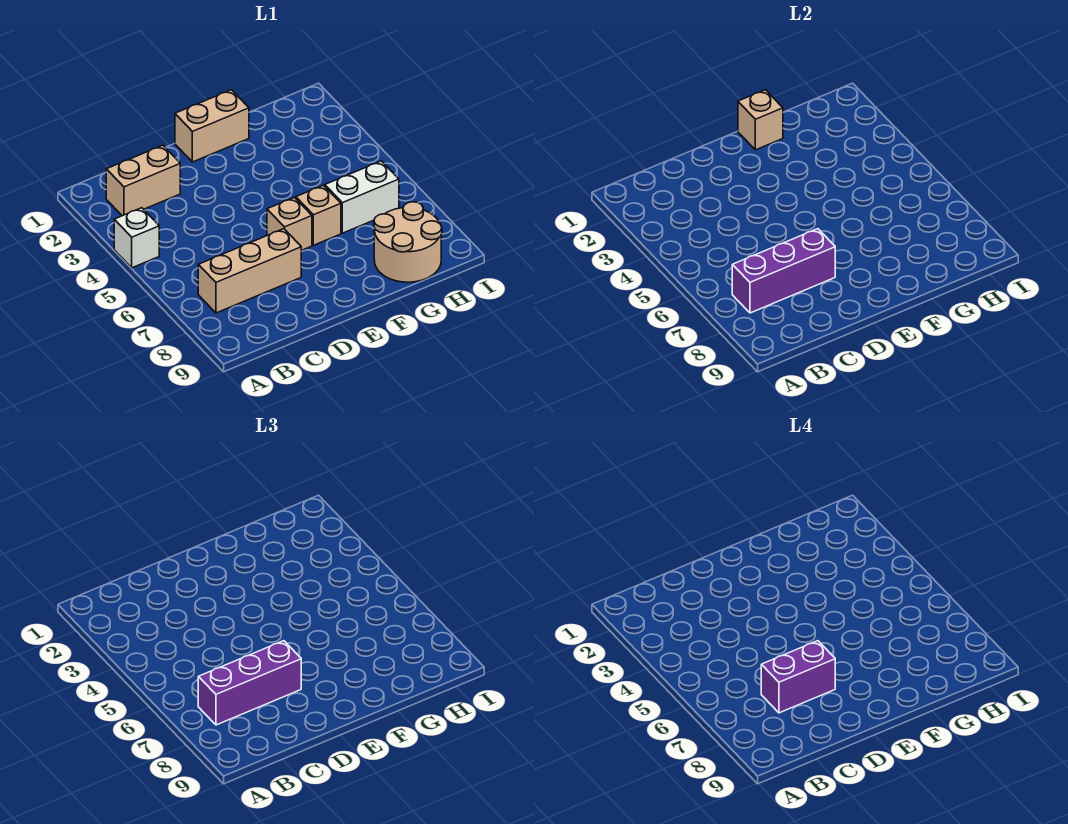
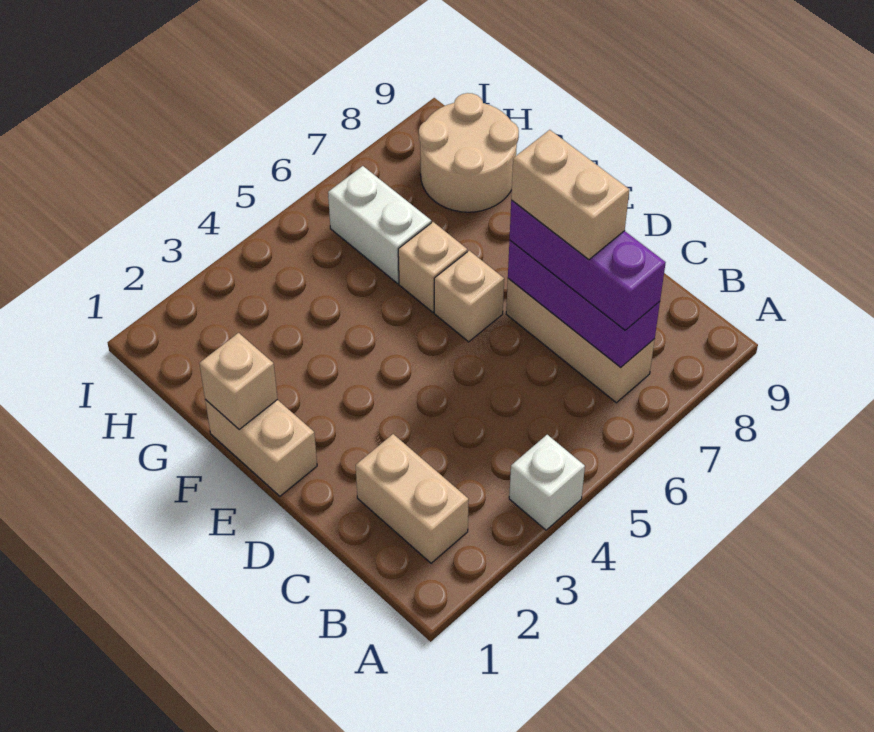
purple brick C7:D7 level 4 -> tan brick C7:D7 level 4

